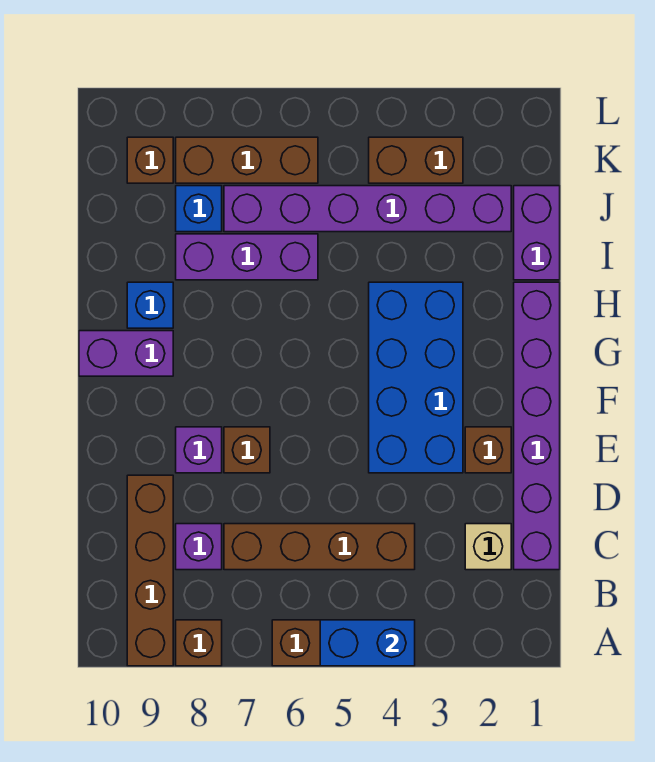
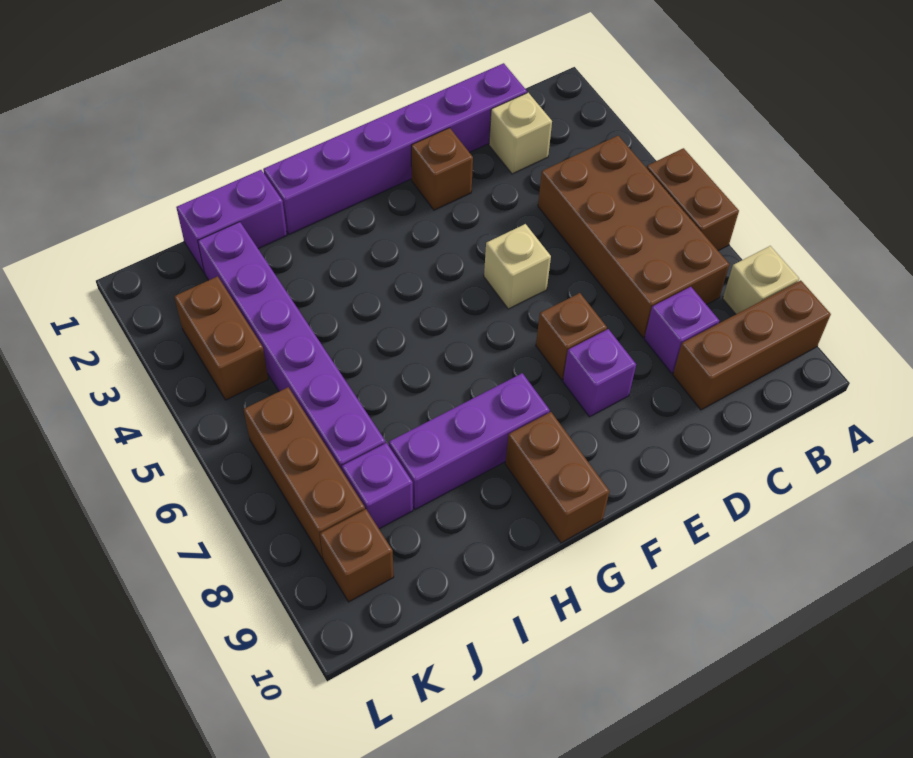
blue brick A4:A5 level 2 -> none
brown brick A8 level 1 -> tan brick A8 level 1
brown brick A9:D9 level 1 -> brown brick A9:C9 level 1
brown brick C4:C7 level 1 -> brown brick B4:C7 level 1
blue brick E3:H4 level 1 -> none
none -> tan brick E5 level 1
purple brick G9:G10 level 1 -> brown brick G9:G10 level 1
blue brick H9 level 1 -> none
purple brick I6:I8 level 1 -> purple brick G8:I8 level 1
blue brick J8 level 1 -> purple brick J8 level 1

